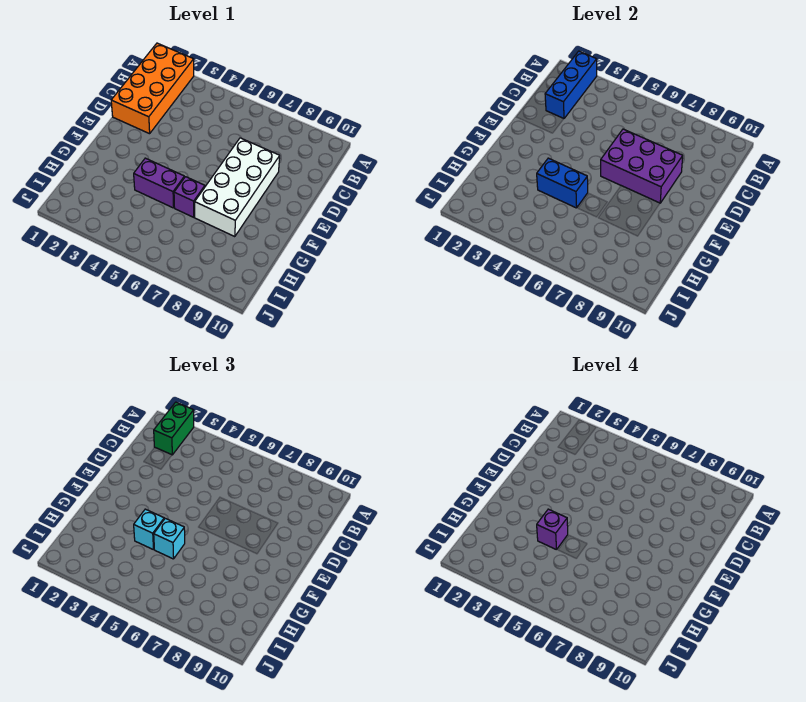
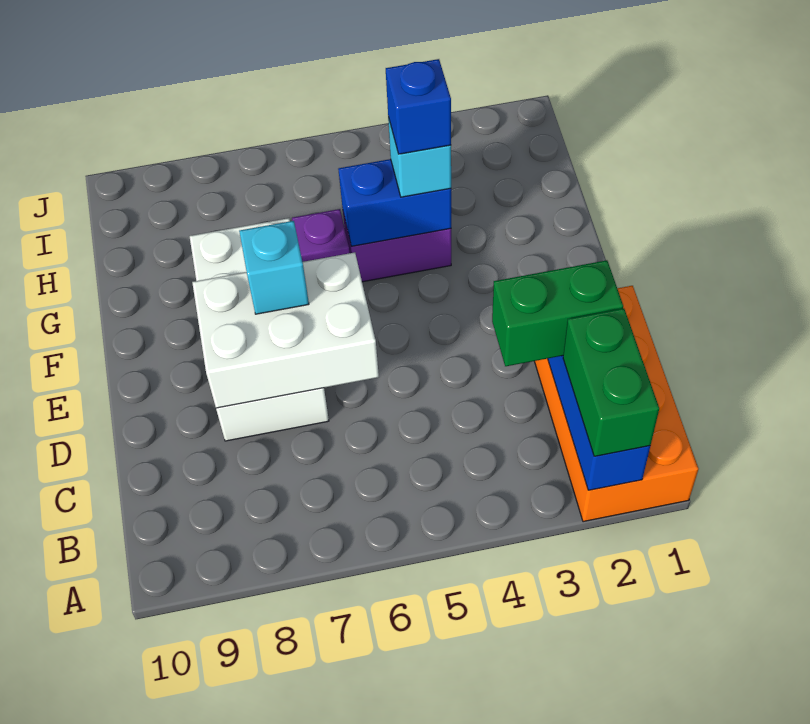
none -> green brick C2:C3 level 3
purple brick D6:E8 level 2 -> white brick D6:E8 level 2
purple brick G4 level 4 -> blue brick G4 level 4
cyan brick G5 level 3 -> cyan brick E7 level 3

